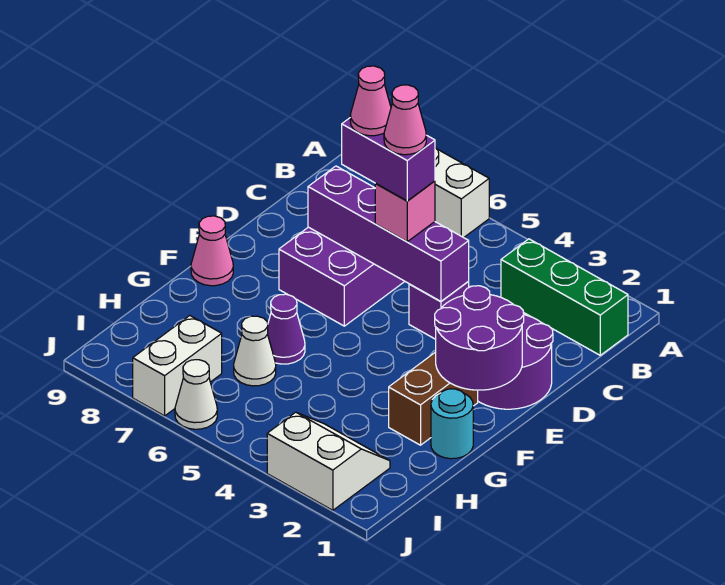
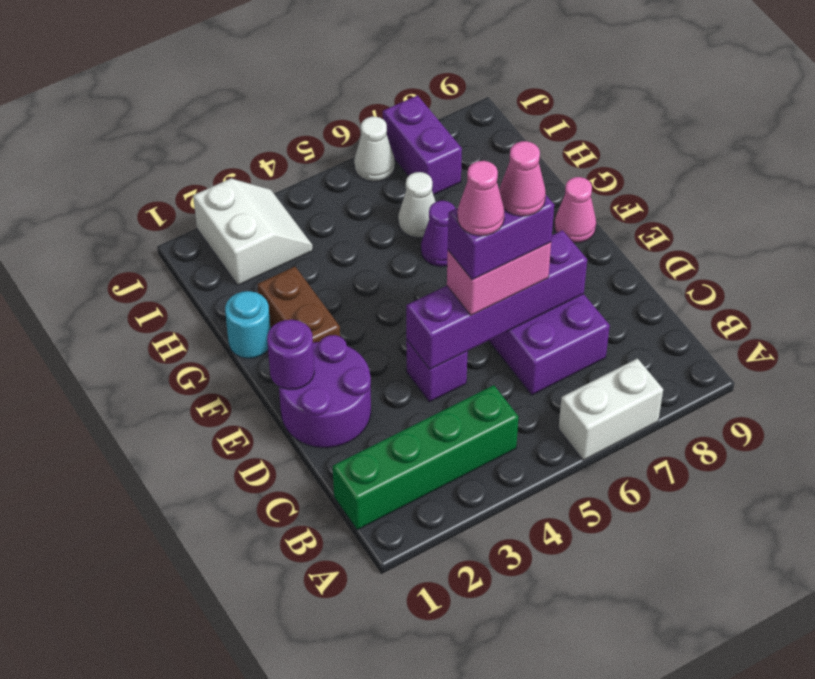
green brick B1:B3 level 1 -> green brick B1:B4 level 1
pink brick D5 level 3 -> pink brick D5:D6 level 3
purple round brick E1:F2 level 2 -> purple round brick E1 level 2
white slope I2:J3 level 1 top J -> white slope I2:J3 level 1 top 2
white brick I7:J7 level 1 -> purple brick I7:J7 level 1

